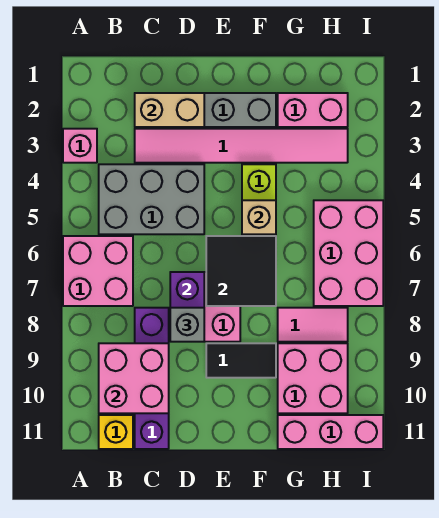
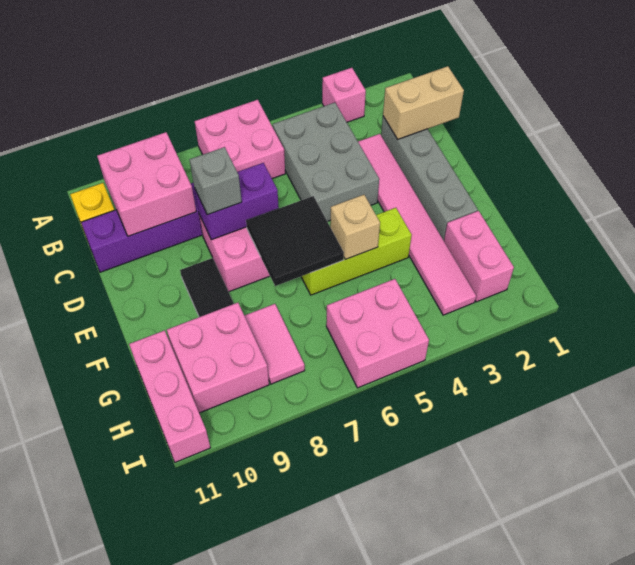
tan brick C2:D2 level 2 -> tan brick C1:C2 level 2
pink brick H5:I7 level 1 -> pink brick H5:I6 level 1

